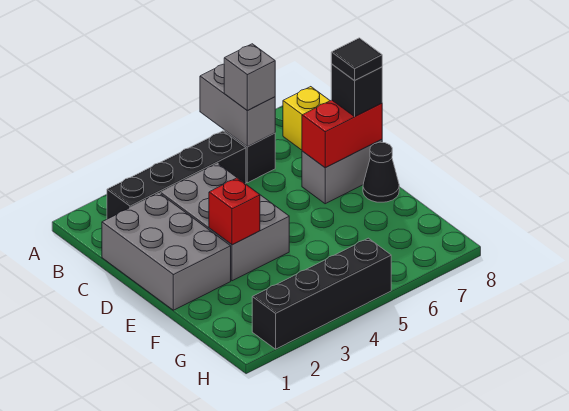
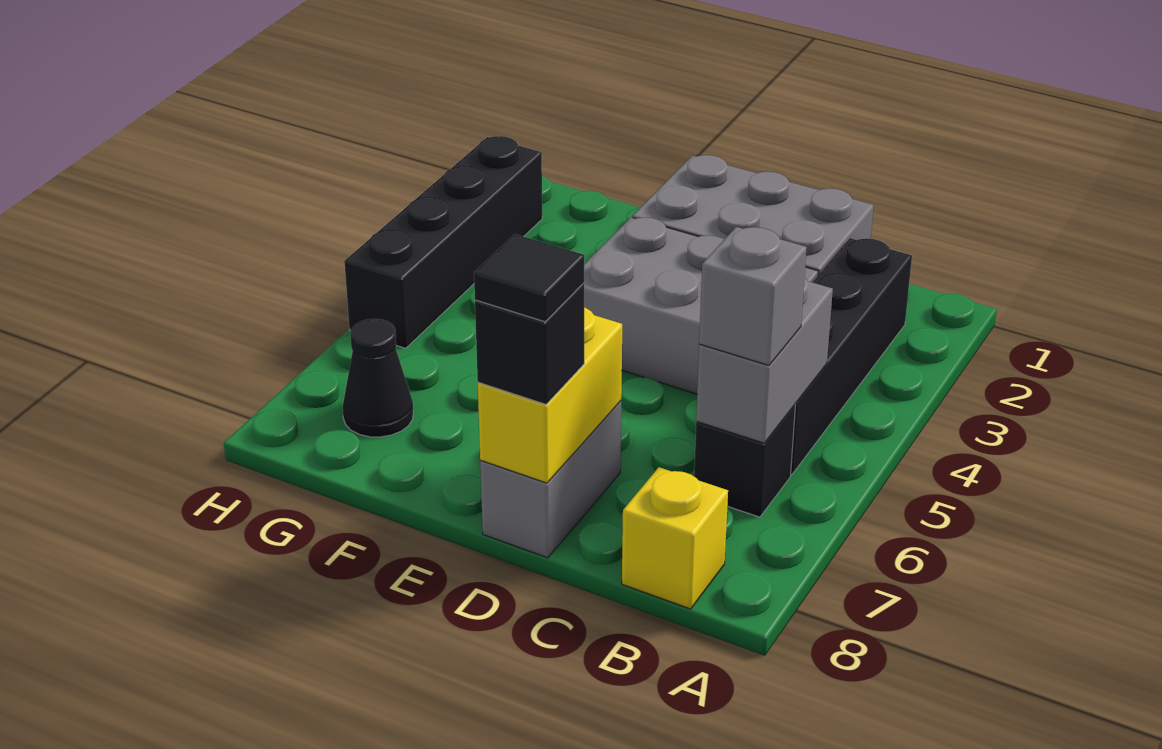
grey brick A6:B6 level 2 -> grey brick B5:B6 level 2
red brick D7:D8 level 2 -> yellow brick D7:D8 level 2
red brick E3 level 2 -> none
black cone E8 level 1 -> black cone G7 level 1

